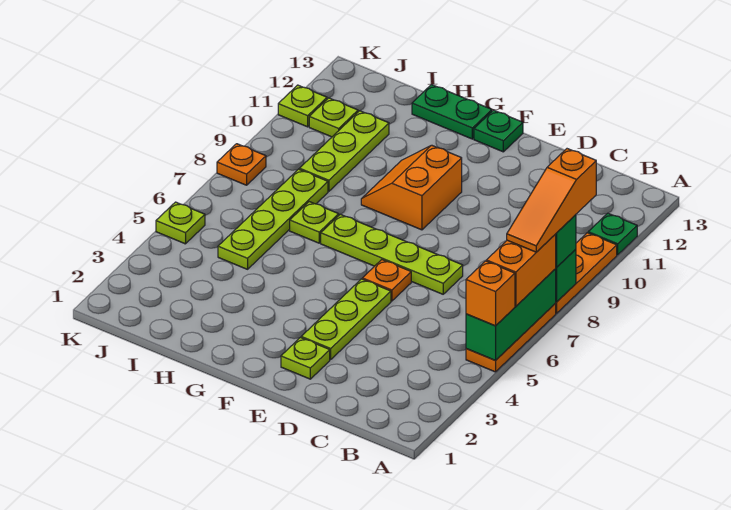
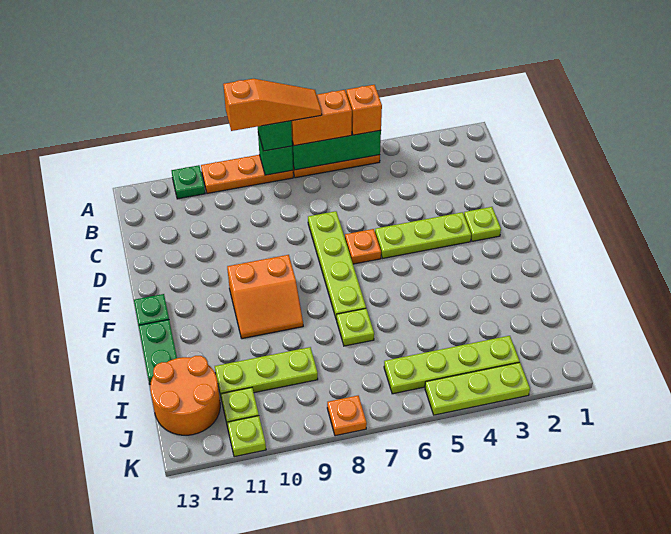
lime plate I5:I8 level 1 -> lime plate J3:J6 level 1
none -> orange round brick I12:J13 level 1
lime plate K5 level 1 -> lime plate K3:K5 level 1

